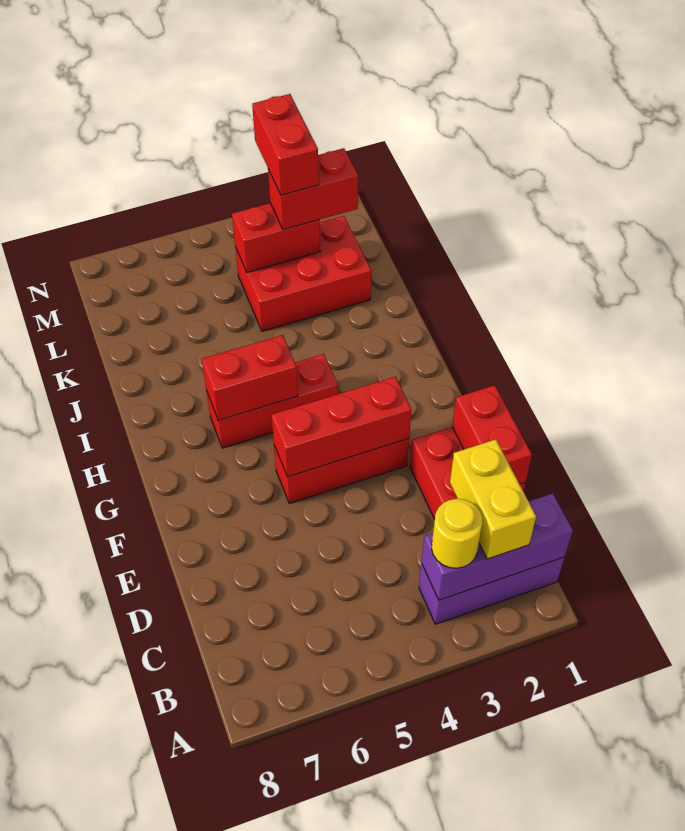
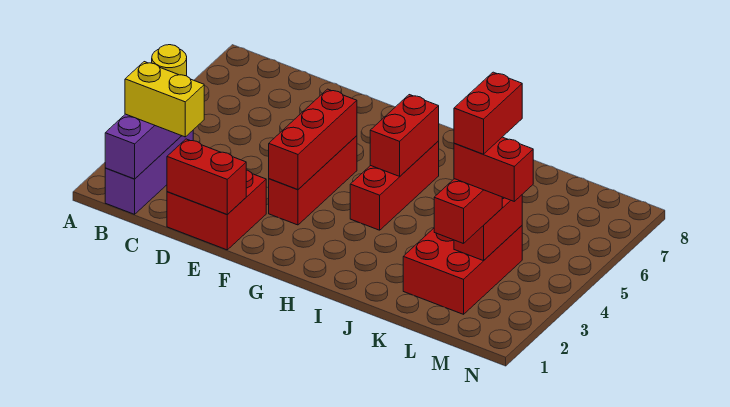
none -> red brick L3:L4 level 5

